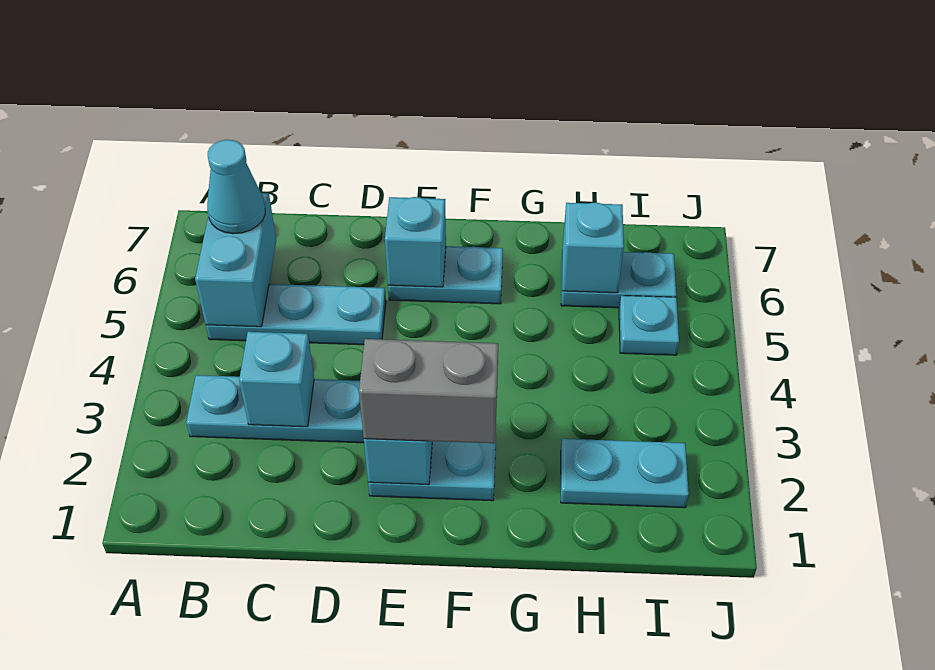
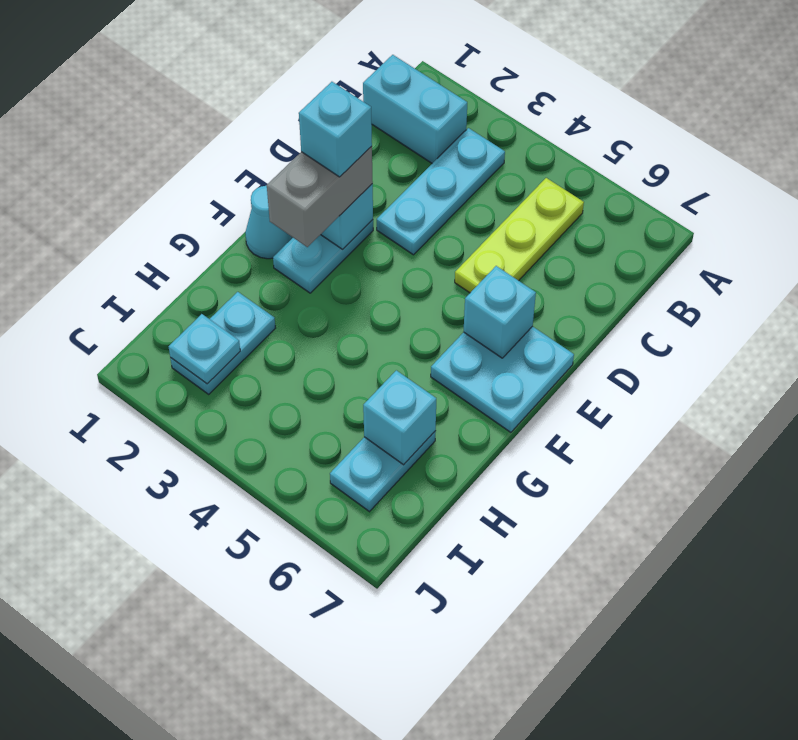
cyan plate B5:D5 level 1 -> lime plate B5:D5 level 1
cyan brick B5:B6 level 2 -> cyan brick B1:B2 level 1
cyan cone B6 level 3 -> cyan cone F1 level 1
cyan brick C3 level 2 -> cyan brick E2 level 4
cyan plate E6:F6 level 1 -> cyan plate E6:F7 level 1
cyan plate I5 level 1 -> cyan plate I2 level 2

